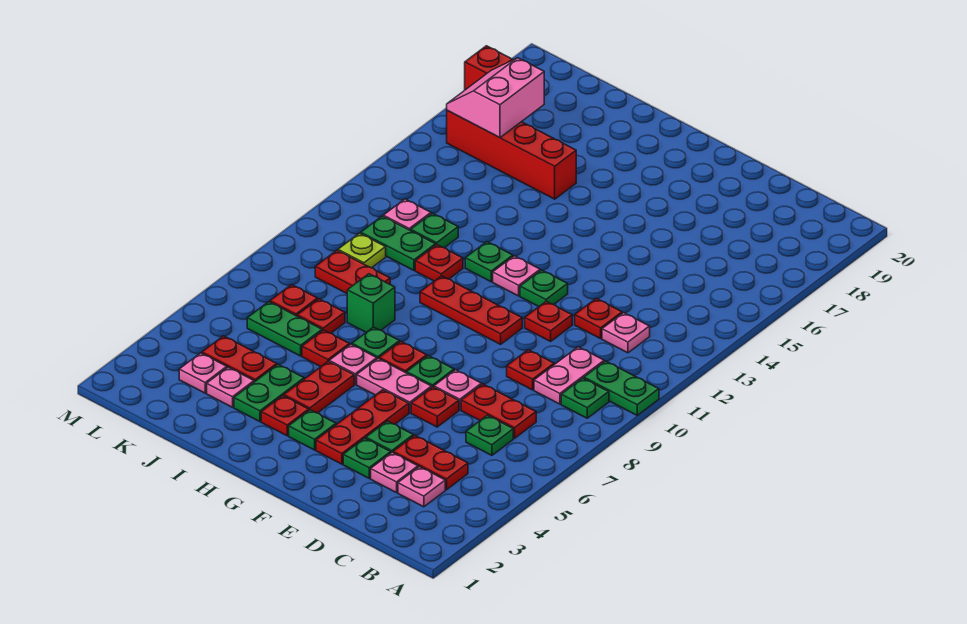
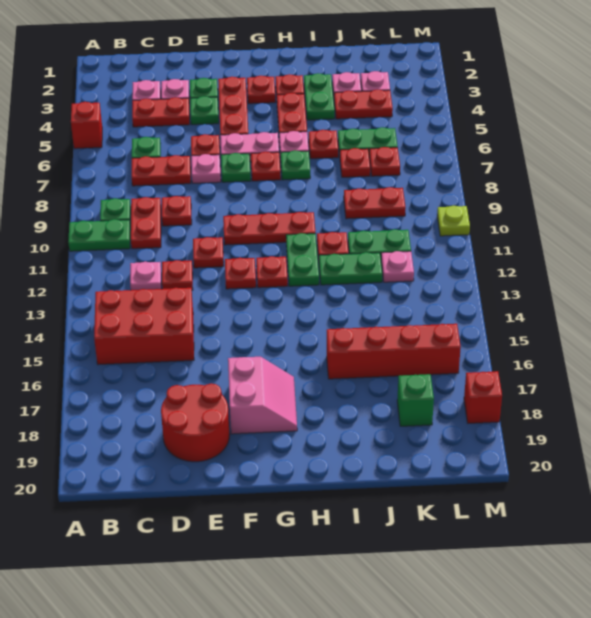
none -> red brick A5 level 1
none -> red brick B14:D15 level 1
pink plate C9:C10 level 1 -> red plate C9:C10 level 1
none -> red round brick D18:E19 level 1
green plate F12 level 1 -> red plate F12 level 1
green plate G3 level 1 -> red plate G3 level 1
pink plate G12 level 1 -> red plate G12 level 1
green plate H12 level 1 -> green plate H11:H12 level 1
green brick I8 level 1 -> green brick K18 level 1
green plate J12 level 1 -> green plate I12:J12 level 1
lime plate K10 level 1 -> lime plate M10 level 1
pink slope K16:L17 level 2 top K -> pink slope F17:G18 level 1 top F

